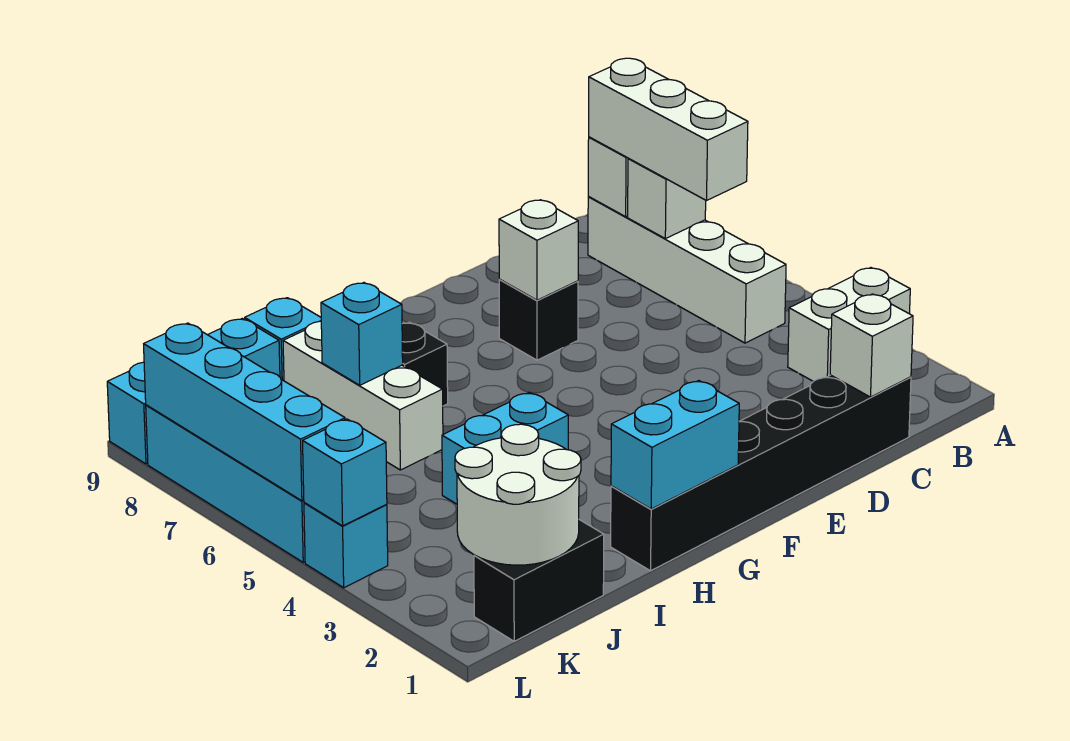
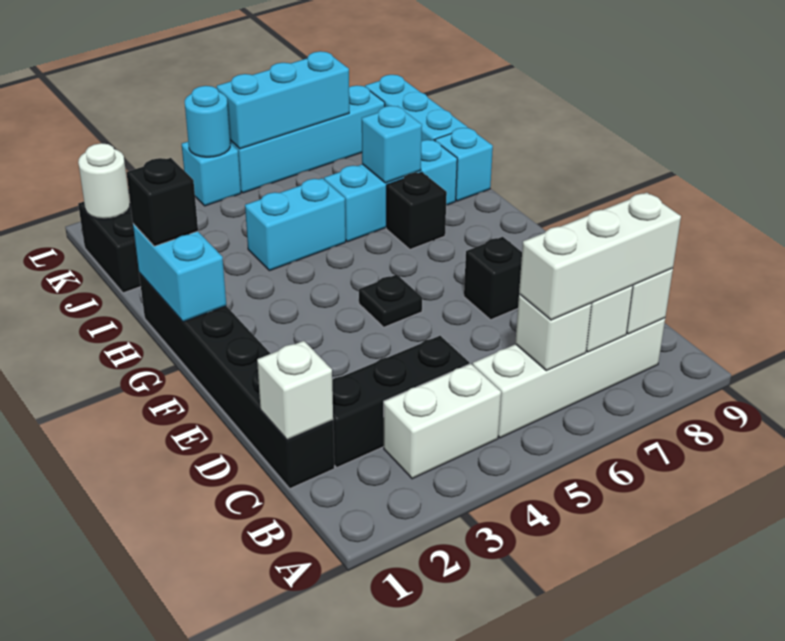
white brick A3:B3 level 1 -> white brick B3:B4 level 1
none -> black brick C2:C4 level 1
white brick E7 level 2 -> white brick B6 level 2
none -> black plate F5 level 1
none -> black brick H1 level 3
cyan brick H4:I4 level 1 -> cyan brick I4:I5 level 1
white brick I6:I8 level 1 -> cyan brick I6:I8 level 1
white round brick J1:K2 level 2 -> white round brick K1 level 2
cyan brick L4 level 2 -> cyan round brick L4 level 2
cyan brick L5:L8 level 2 -> cyan brick L5:L7 level 2

